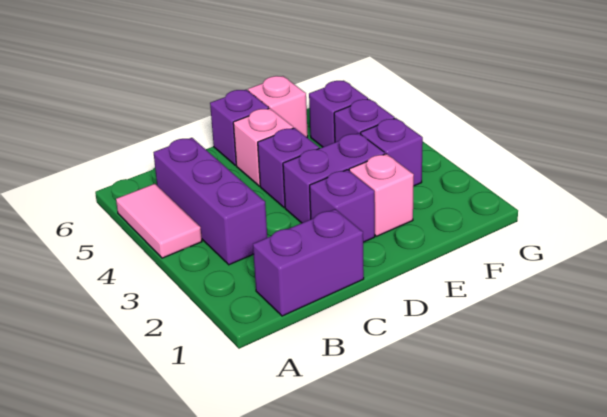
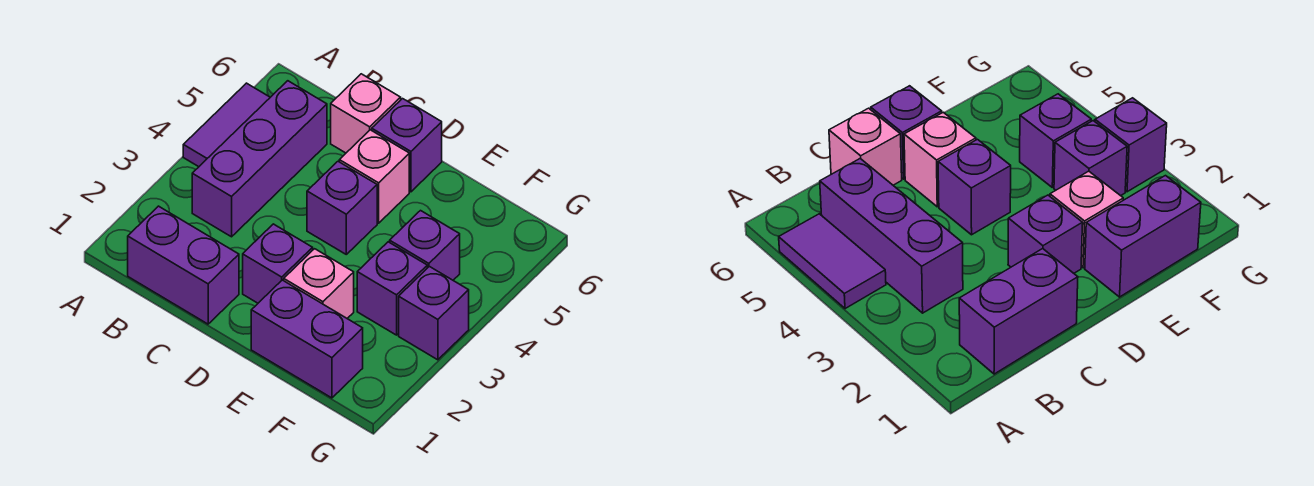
pink tile A4:A5 level 1 -> purple tile A4:A5 level 1
purple brick D3:E3 level 1 -> purple brick E1:F1 level 1
pink brick E6 level 1 -> pink brick C6 level 1
purple brick F5 level 1 -> purple brick G3 level 1

